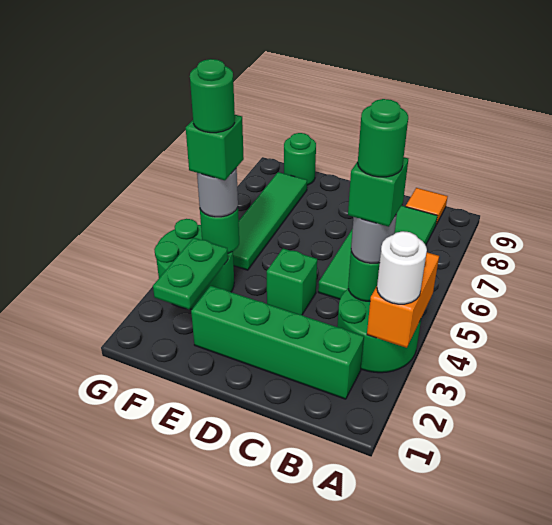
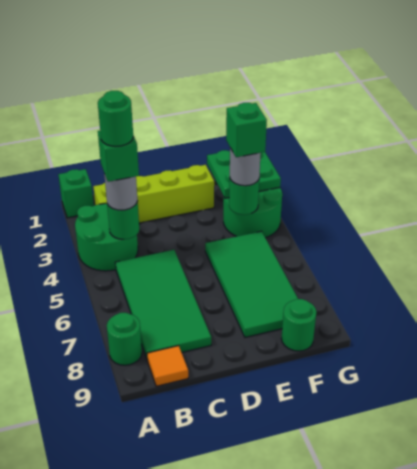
orange brick A3:A4 level 2 -> none
white round brick A3 level 3 -> none
green brick B2:E2 level 1 -> lime brick B2:E2 level 1
green brick D4 level 1 -> green brick A1 level 1
green plate F2:F3 level 2 -> green plate F2:G3 level 2
green round brick F4 level 5 -> green round brick A8 level 1
green tile F5:F8 level 1 -> green tile E5:F8 level 1

